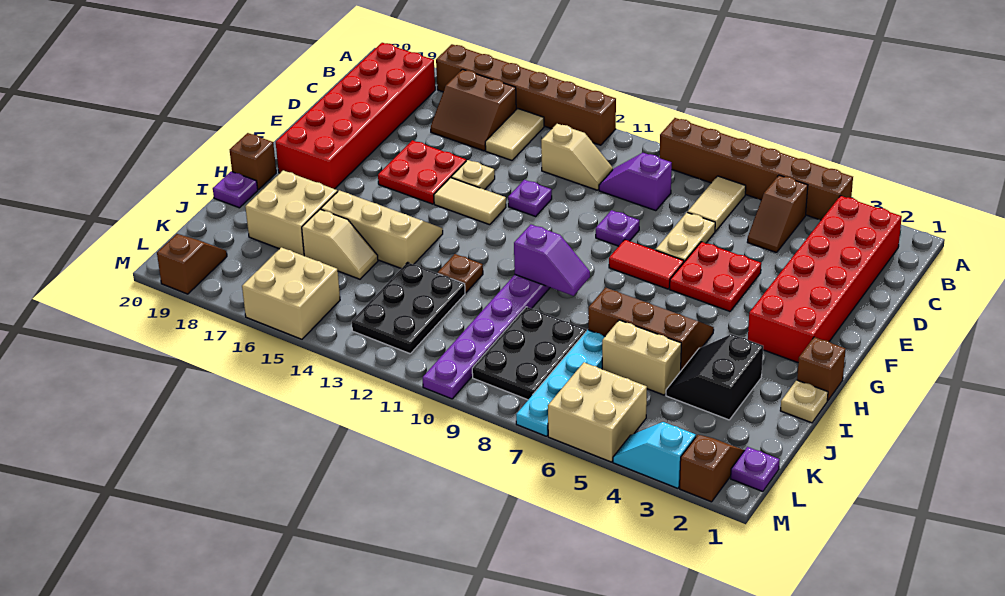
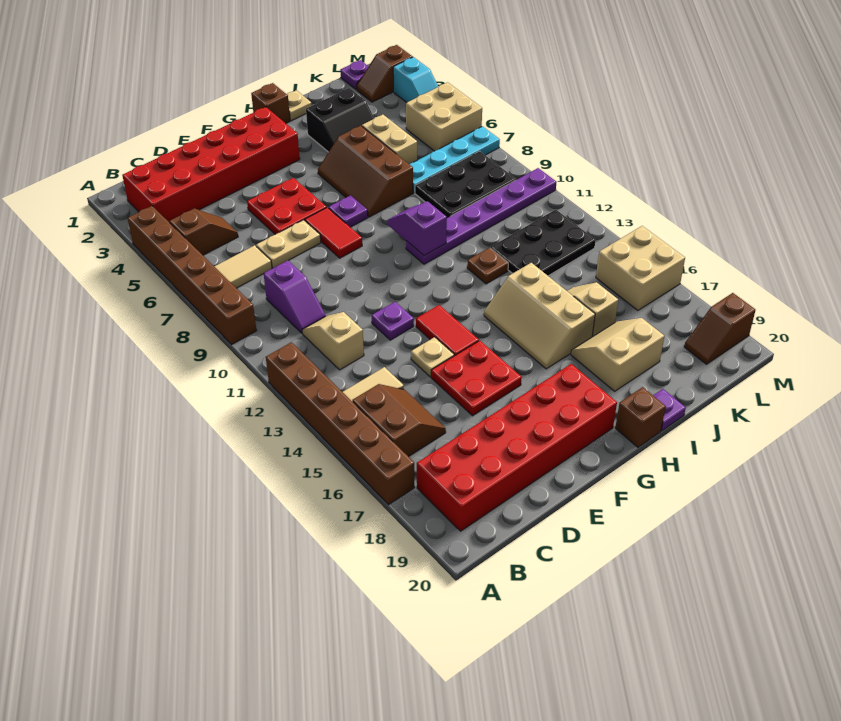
purple plate E9 level 1 -> purple plate G7 level 1
tan tile F13:F14 level 1 -> red tile F13:F14 level 1
tan brick I17:J18 level 1 -> tan slope I17:J18 level 1 top 18

